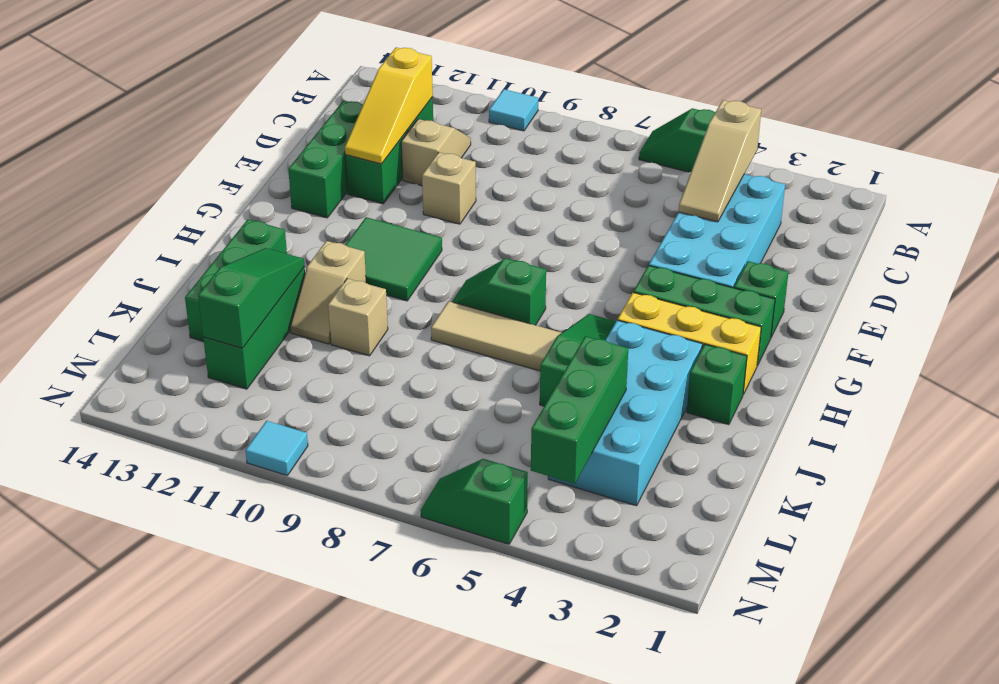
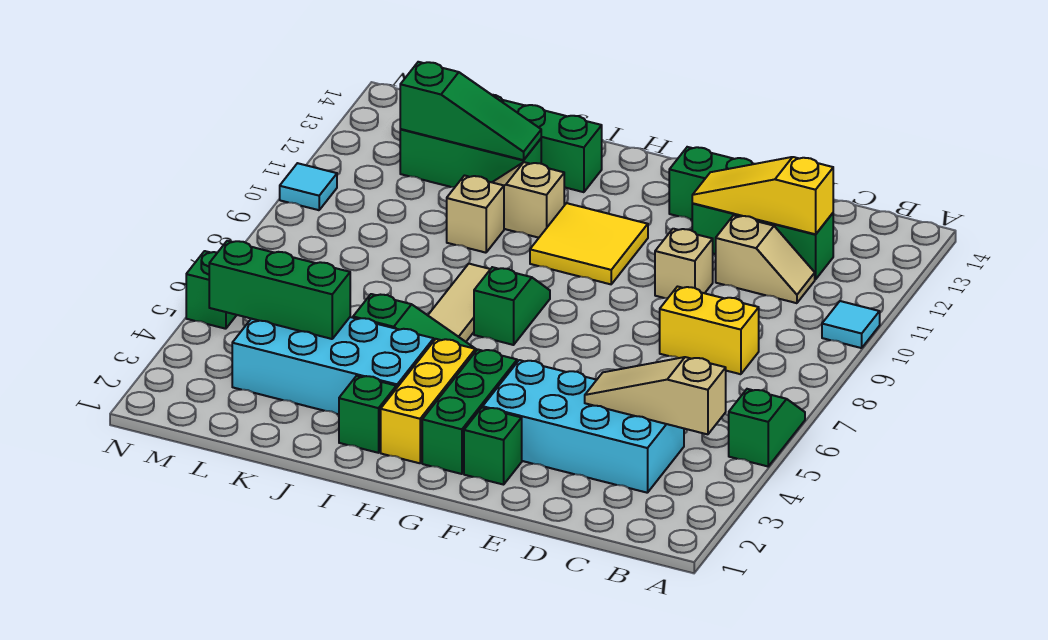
none -> yellow brick C8:D8 level 1
green tile G10:H11 level 1 -> yellow tile G10:H11 level 1

